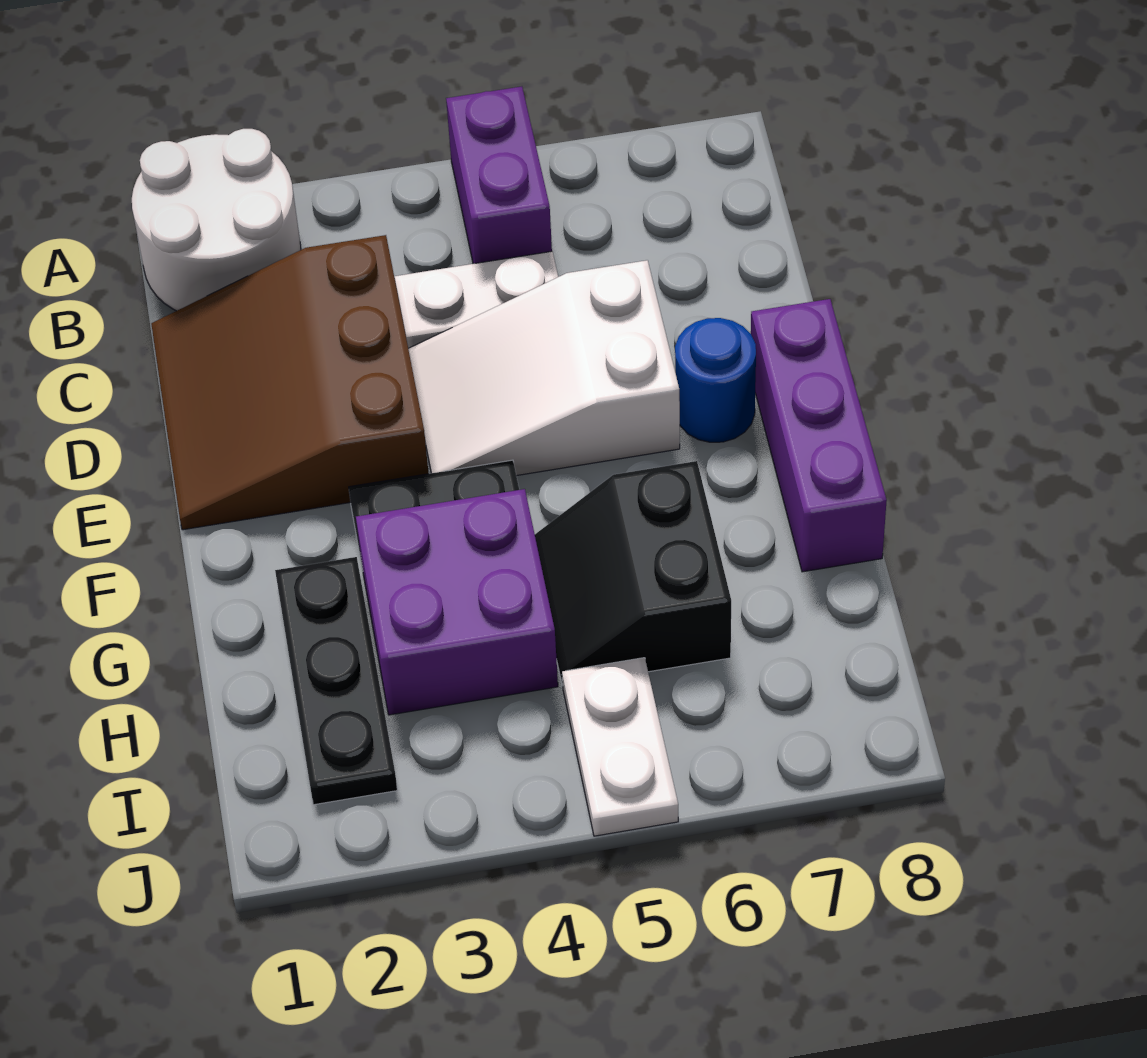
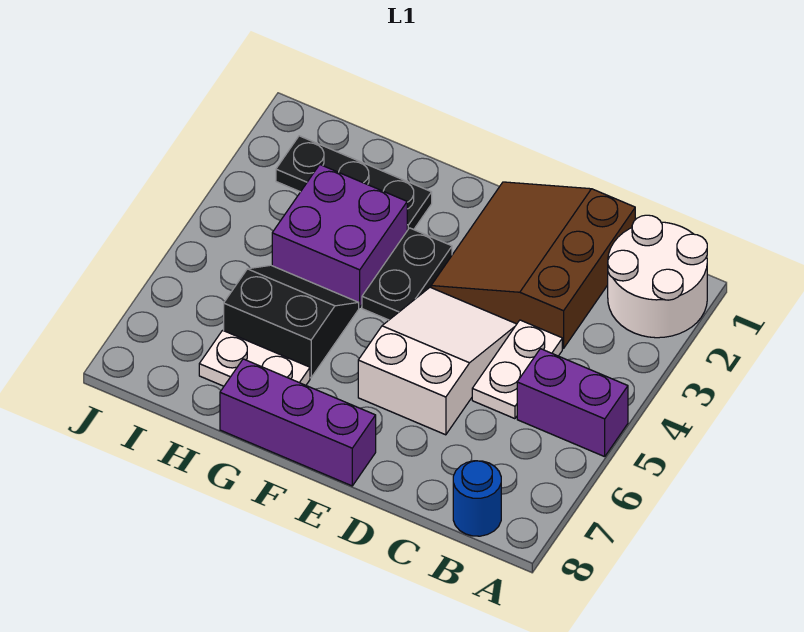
brown slope C1:E3 level 1 top 3 -> brown slope C1:E3 level 1 top C
blue round brick E7 level 1 -> blue round brick B8 level 1
white plate I5:J5 level 1 -> white plate G7:H7 level 1

